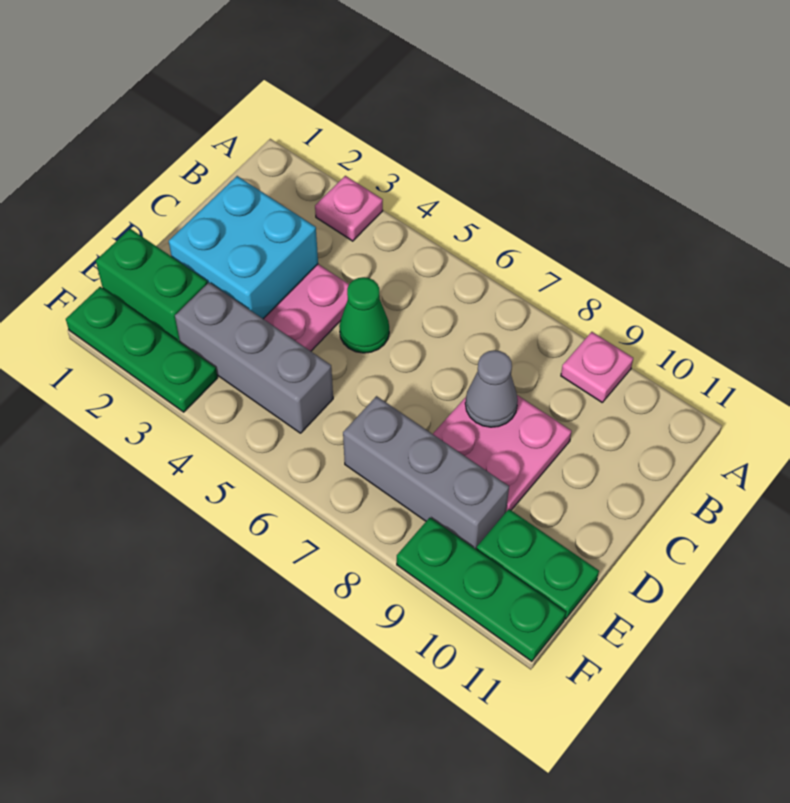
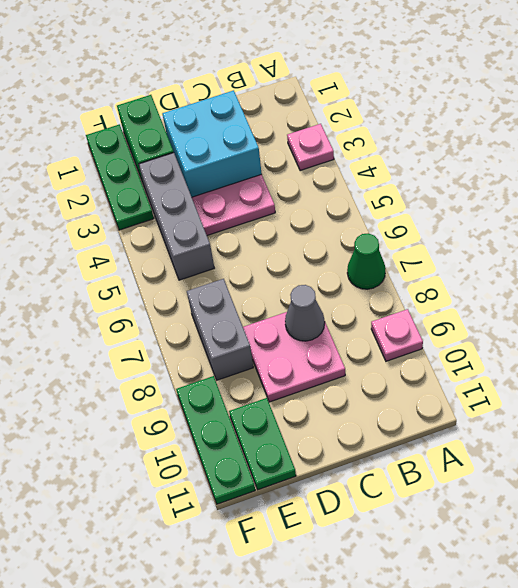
green cone C5 level 1 -> green cone A7 level 1
grey brick E7:E9 level 1 -> grey brick E7:E8 level 1

